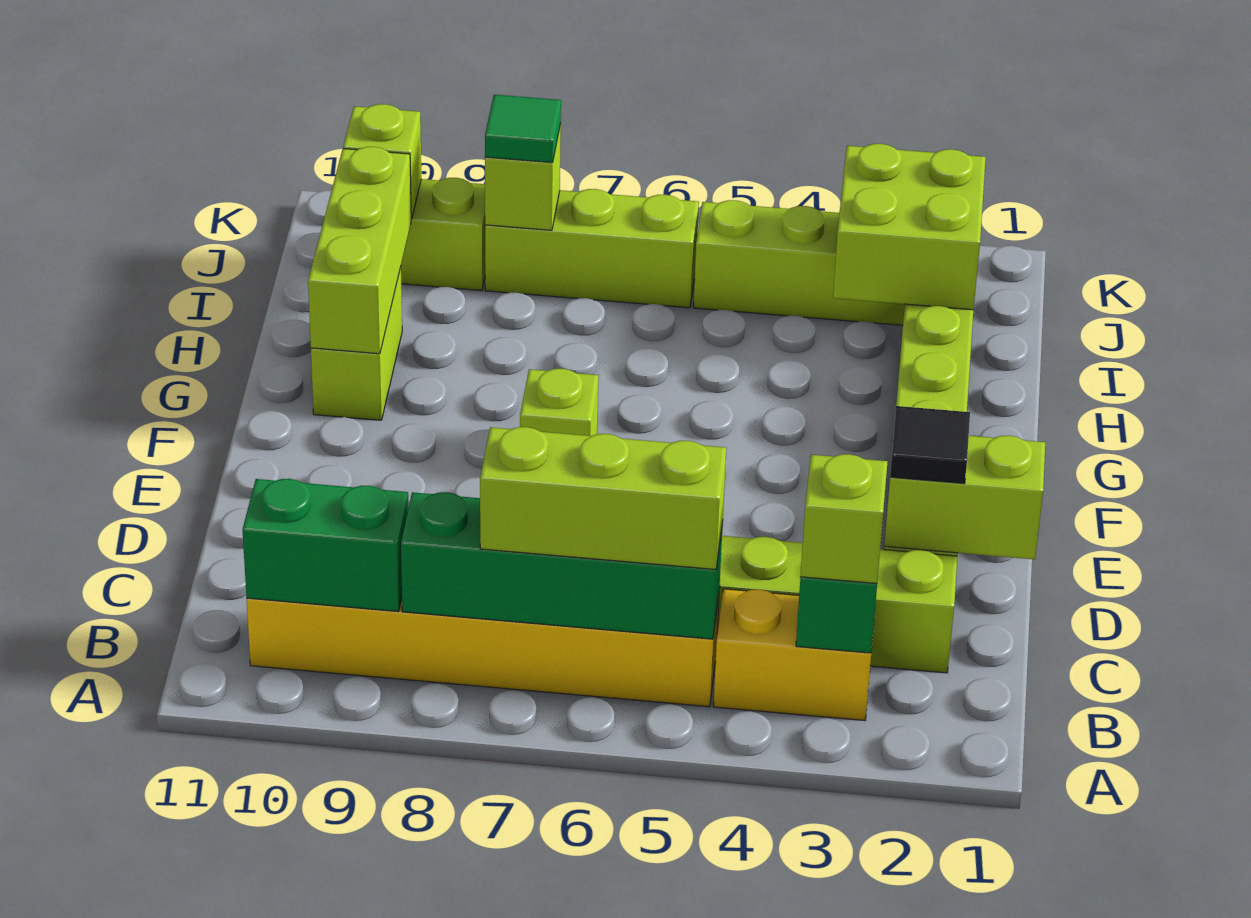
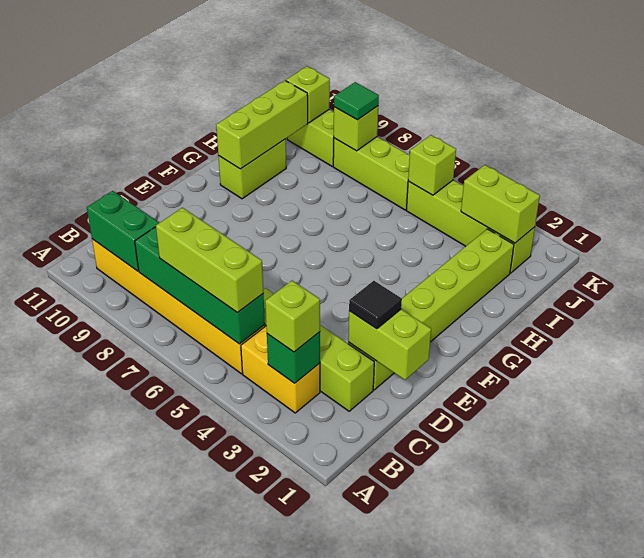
lime brick F7 level 1 -> lime brick J5 level 2
lime brick I2:J3 level 2 -> lime brick J2:J3 level 2

